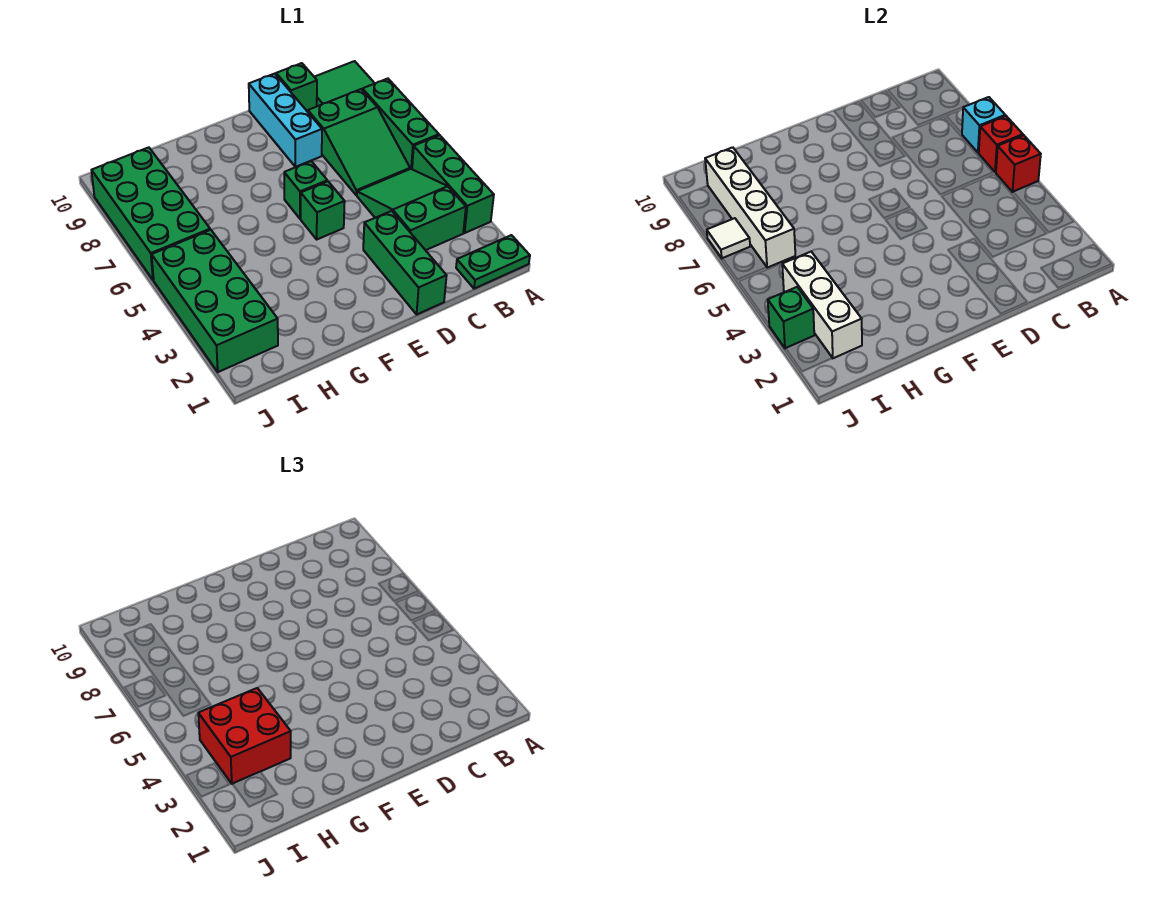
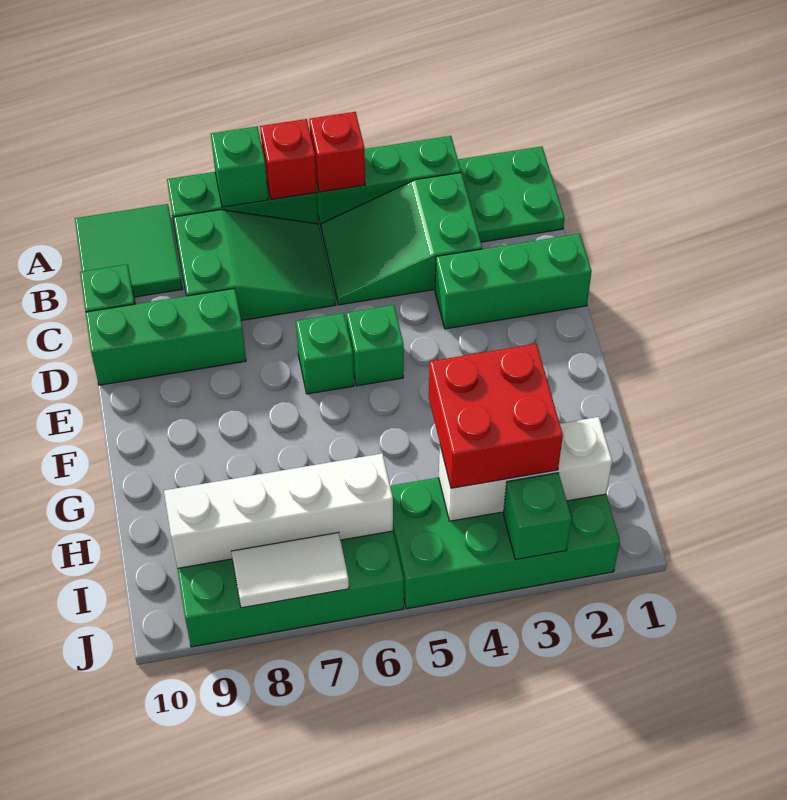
green plate A1:B1 level 1 -> green plate A1:B2 level 1
cyan brick A7 level 2 -> green brick A7 level 2
cyan brick D8:D10 level 1 -> green brick D8:D10 level 1
white tile J7 level 2 -> white tile J7:J8 level 2

